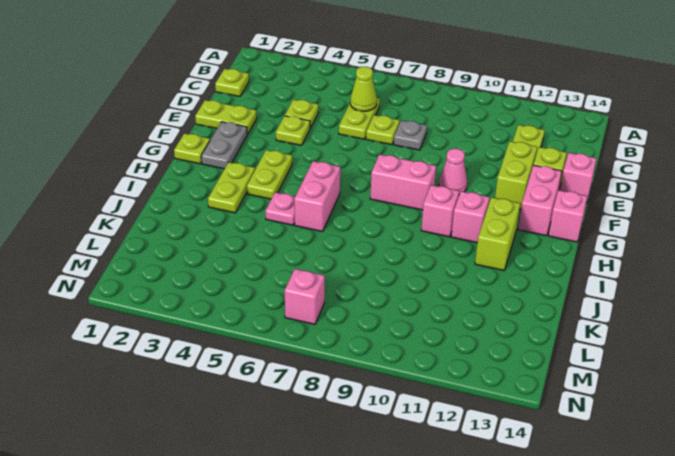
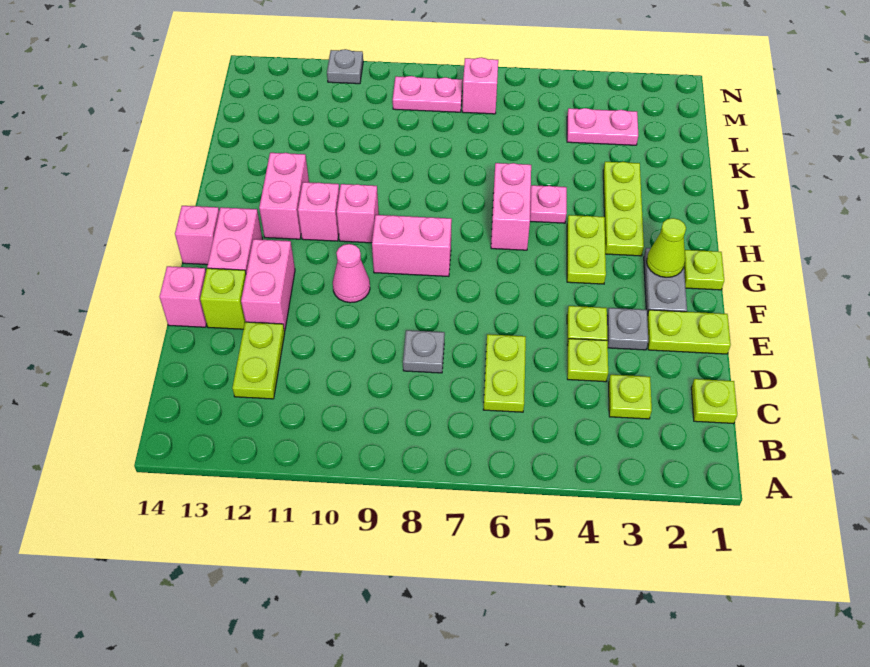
lime cone C6 level 2 -> lime cone G2 level 2
lime plate D7 level 1 -> lime plate C3 level 1
none -> grey plate E3 level 1
lime brick E12:F12 level 1 -> pink brick E12:F12 level 1
lime plate H3:I3 level 1 -> lime plate H3:J3 level 1
lime brick H12:I12 level 1 -> pink brick H12:I12 level 1
none -> pink plate L3:L4 level 1
none -> pink plate M8:M9 level 1
none -> grey plate N11 level 1

